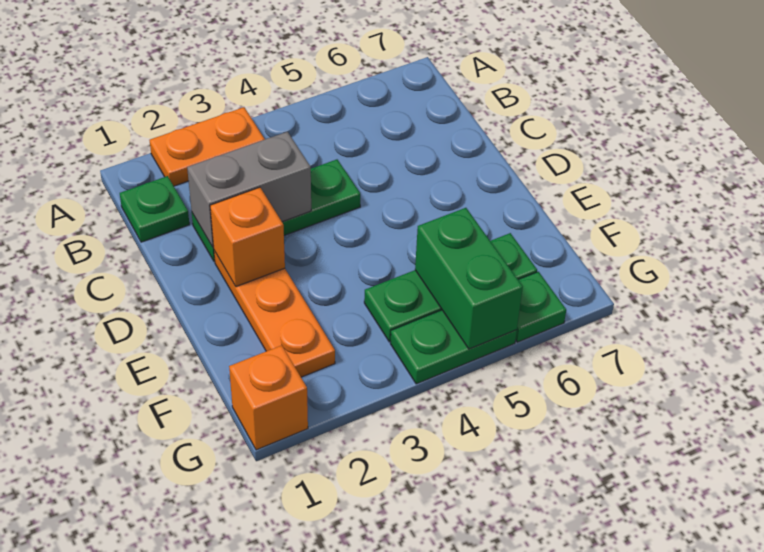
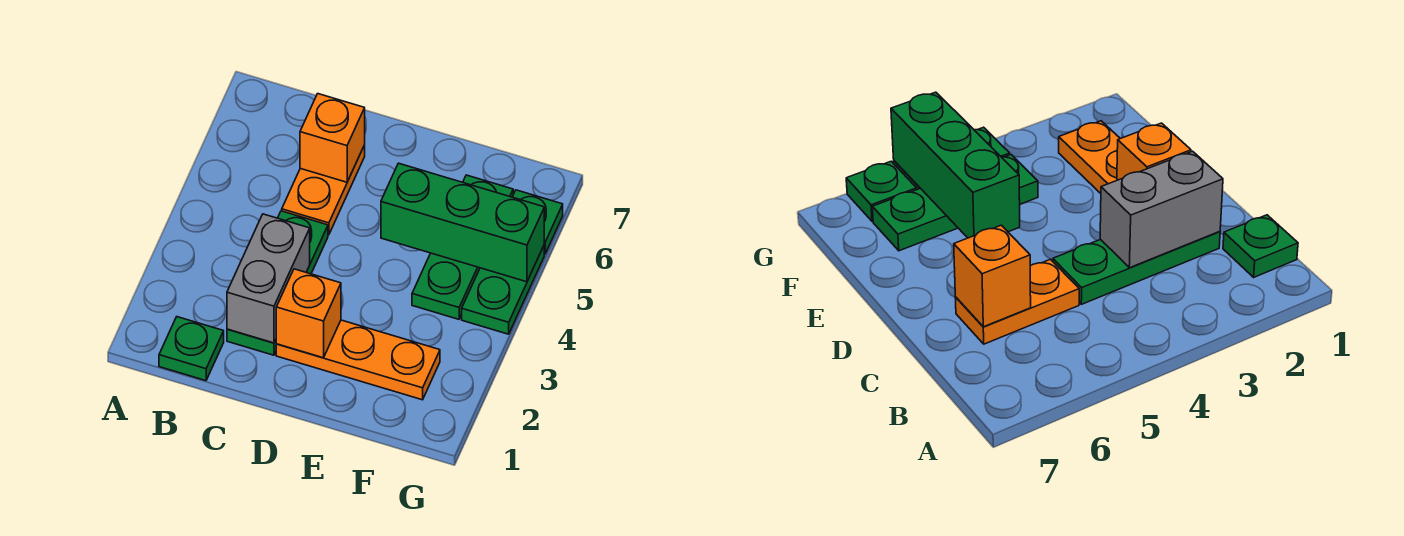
orange plate A2:A3 level 1 -> orange plate C5:C6 level 1
green brick F5:G5 level 2 -> green brick E5:G5 level 2
orange brick G1 level 1 -> orange brick C6 level 2

